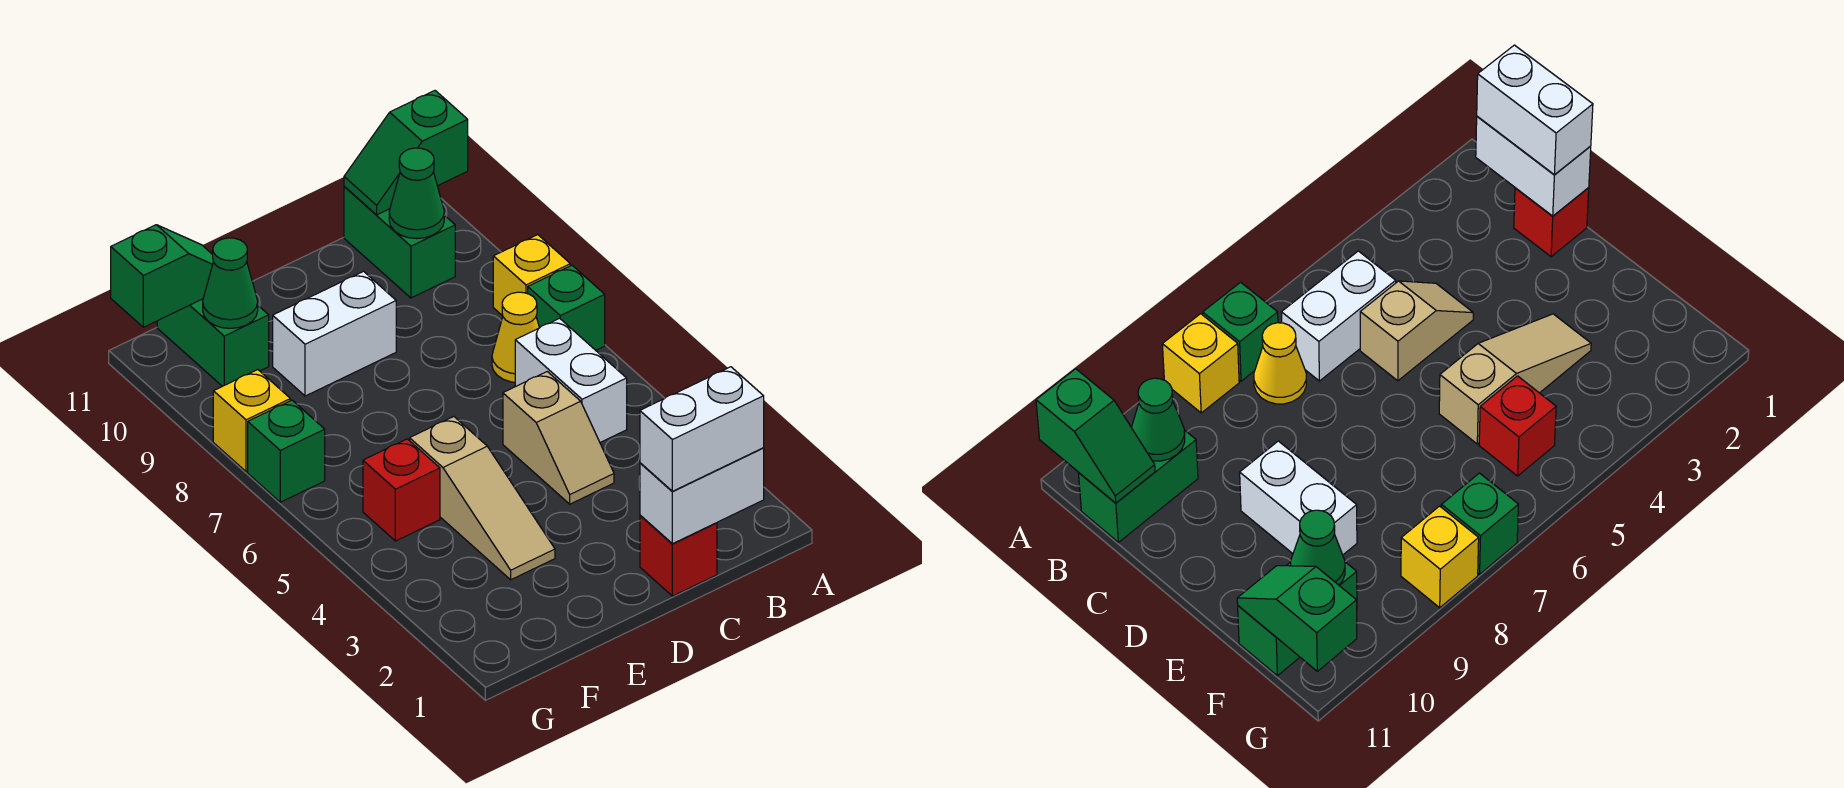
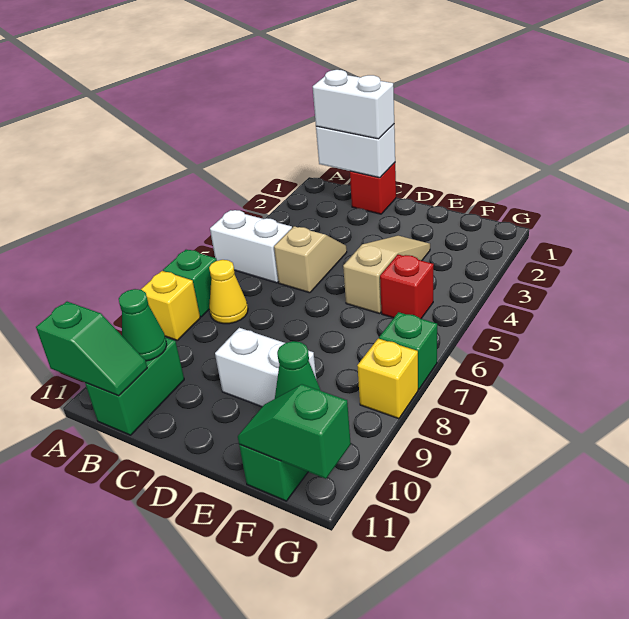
white brick B5:B6 level 1 -> white brick A5:B5 level 1

